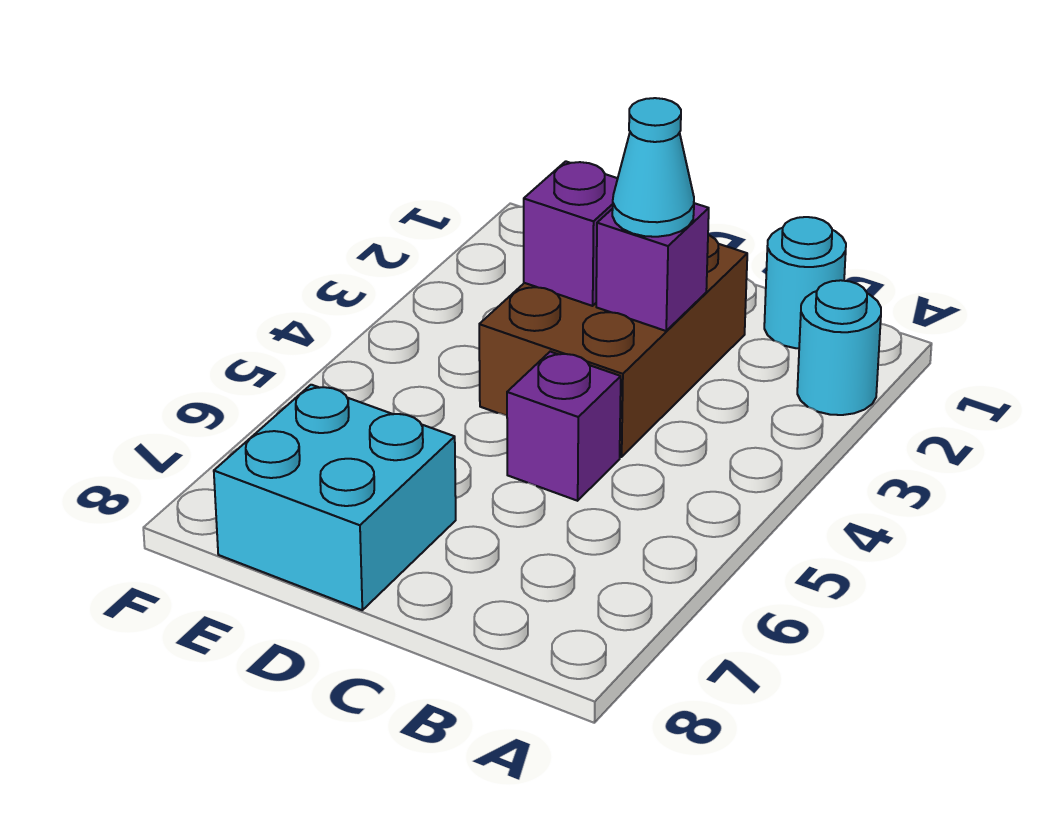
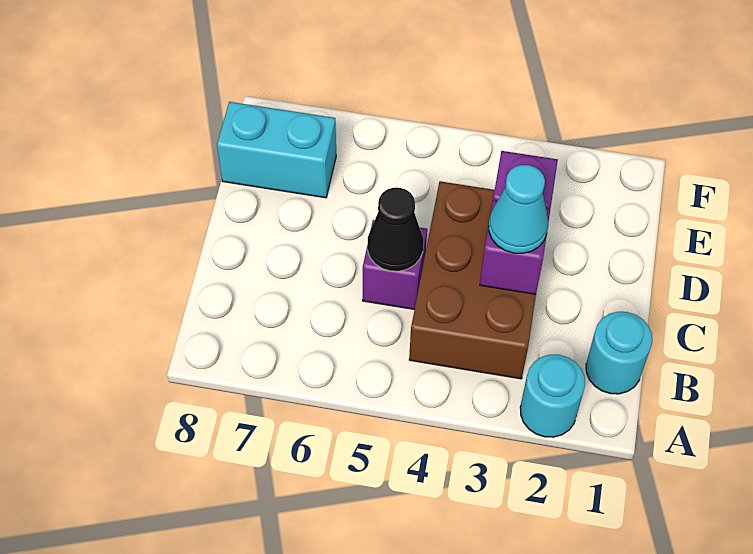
brown brick C2:D4 level 1 -> brown brick B3:D4 level 1
none -> black cone C5 level 2
cyan brick D7:E8 level 1 -> cyan brick E7:E8 level 1

